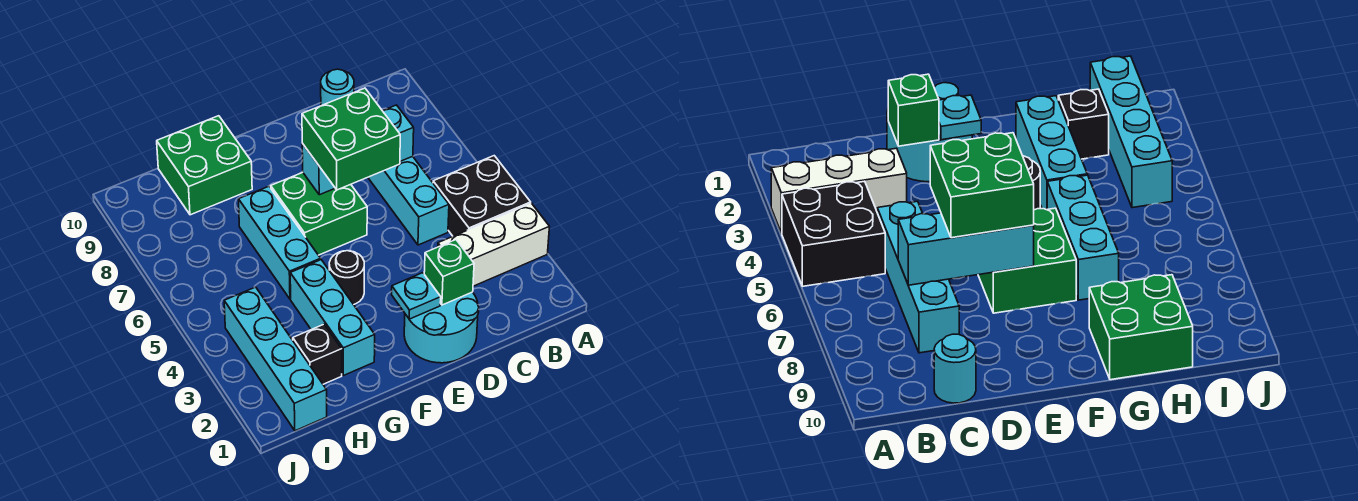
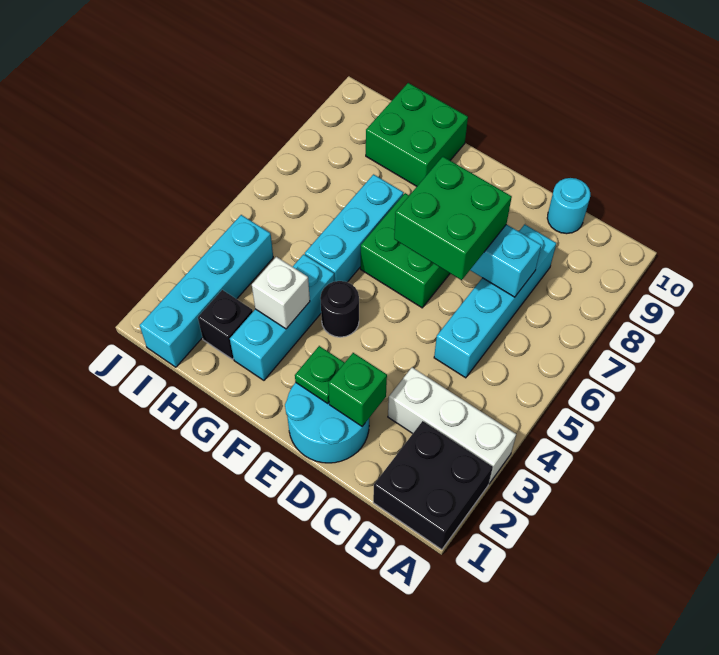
black brick A4:B5 level 1 -> black brick A1:B2 level 1
cyan plate E2 level 2 -> green plate E2 level 2
none -> white brick G3 level 2

